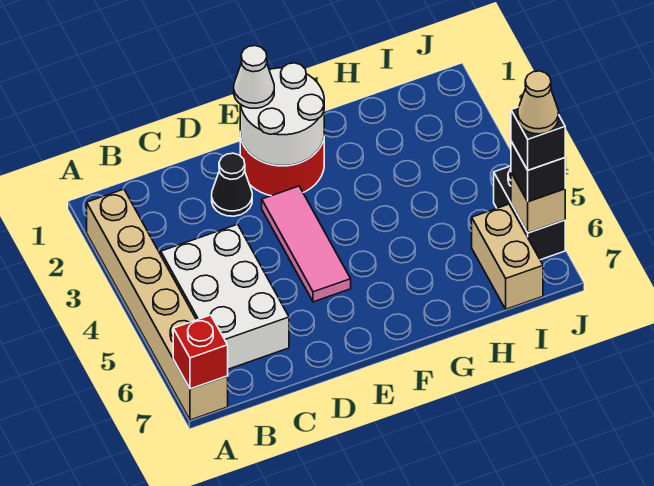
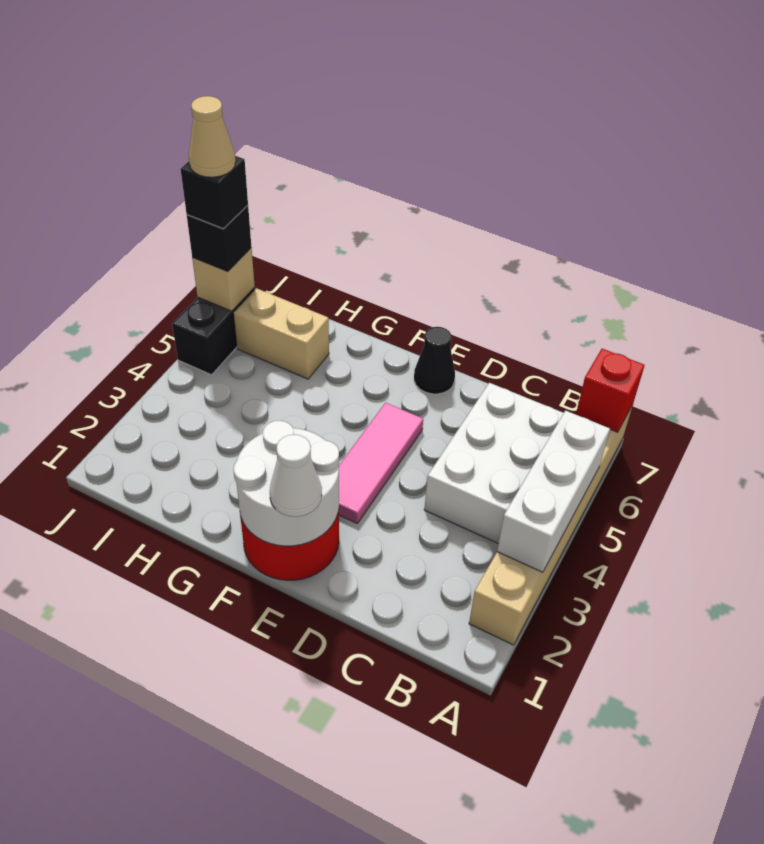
none -> white brick A3:A5 level 2
black cone D2 level 1 -> black cone E7 level 1
tan brick I6:I7 level 1 -> tan brick H6:I6 level 1

